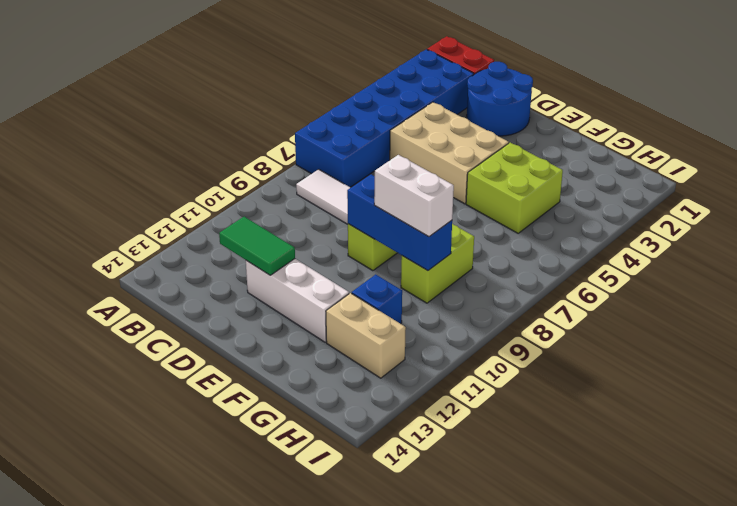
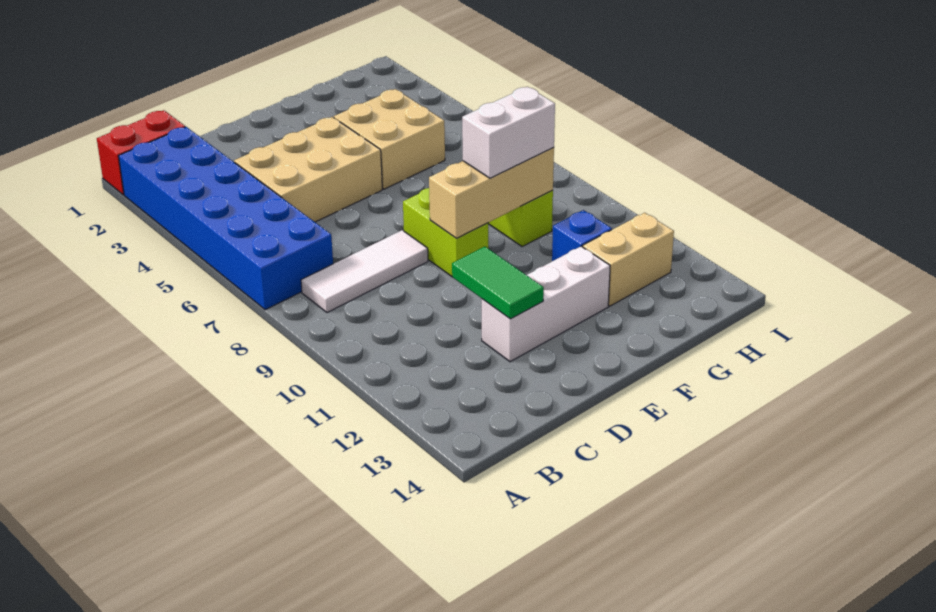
blue round brick C1:D2 level 1 -> none
green tile C12:D12 level 2 -> green tile D11:D12 level 2
blue brick E9:G9 level 2 -> tan brick E9:G9 level 2
lime brick F4:G5 level 1 -> tan brick F4:G5 level 1

